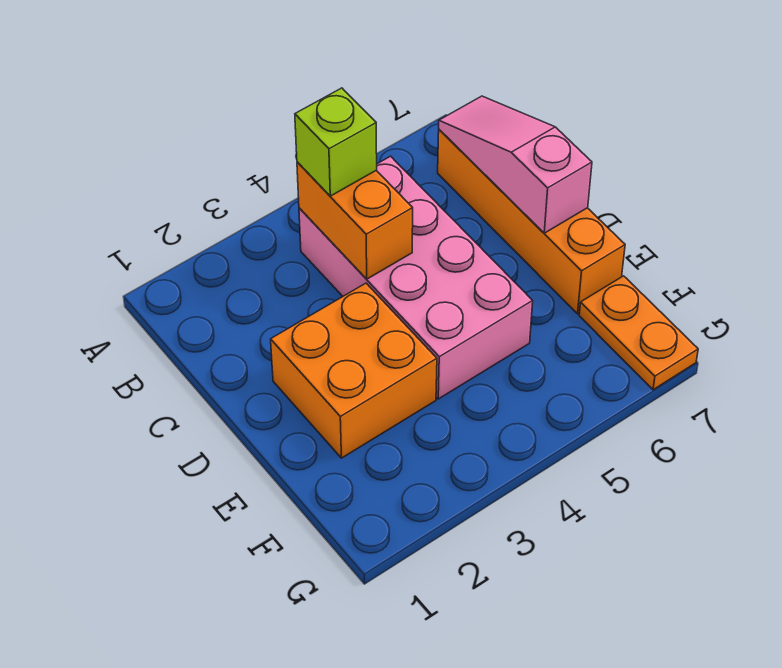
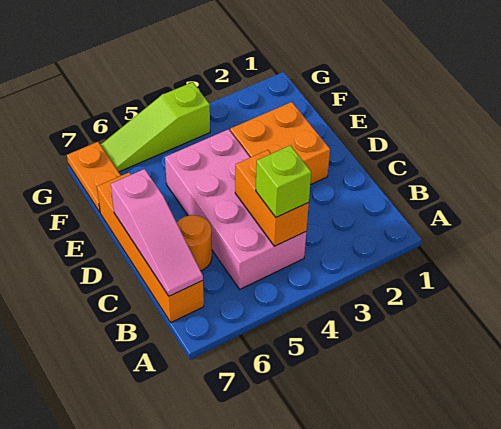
none -> orange round brick C6 level 1
none -> lime slope G4:G6 level 1 top 4

